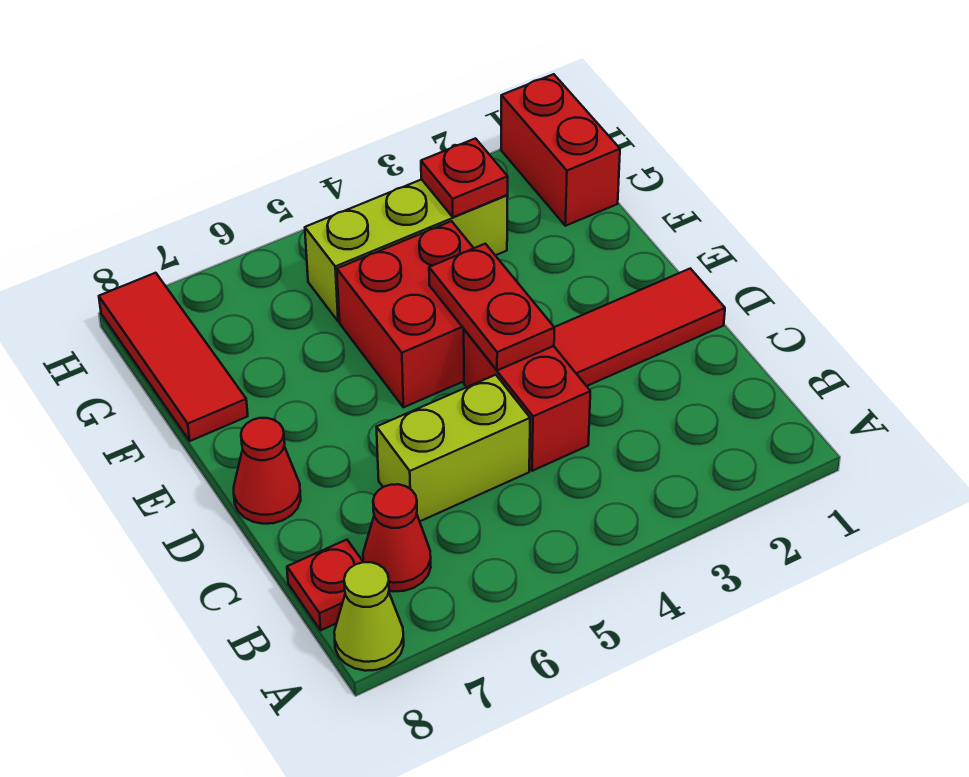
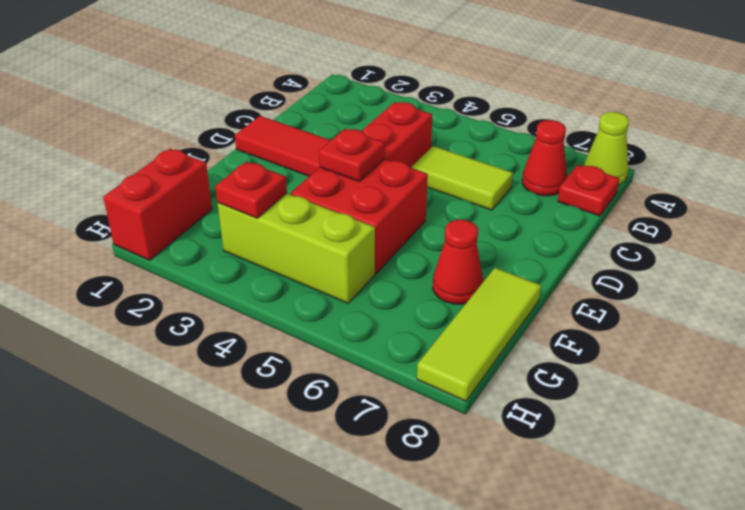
lime brick C5:C6 level 1 -> lime tile C5:C6 level 1
red plate D4:E4 level 2 -> red plate E4 level 2
red cone D8 level 1 -> red cone F7 level 1
red tile F8:H8 level 1 -> lime tile F8:H8 level 1

